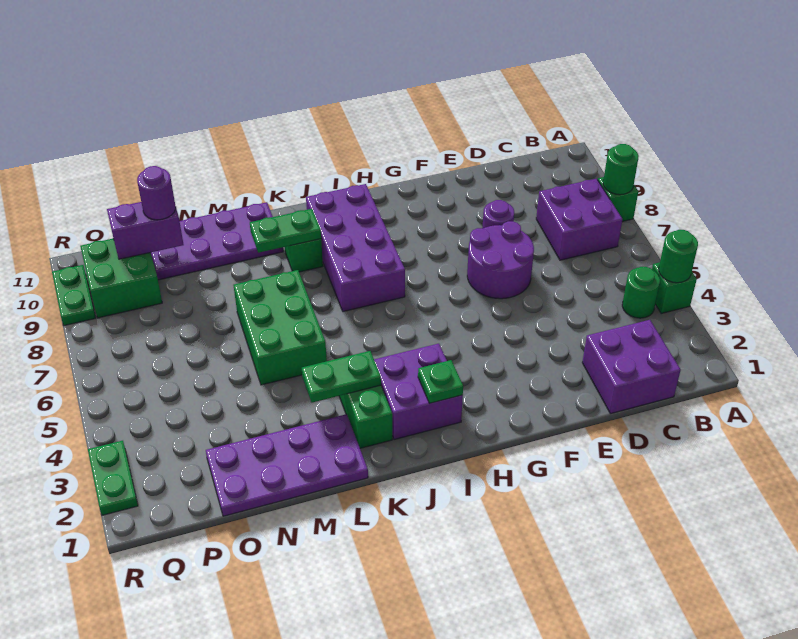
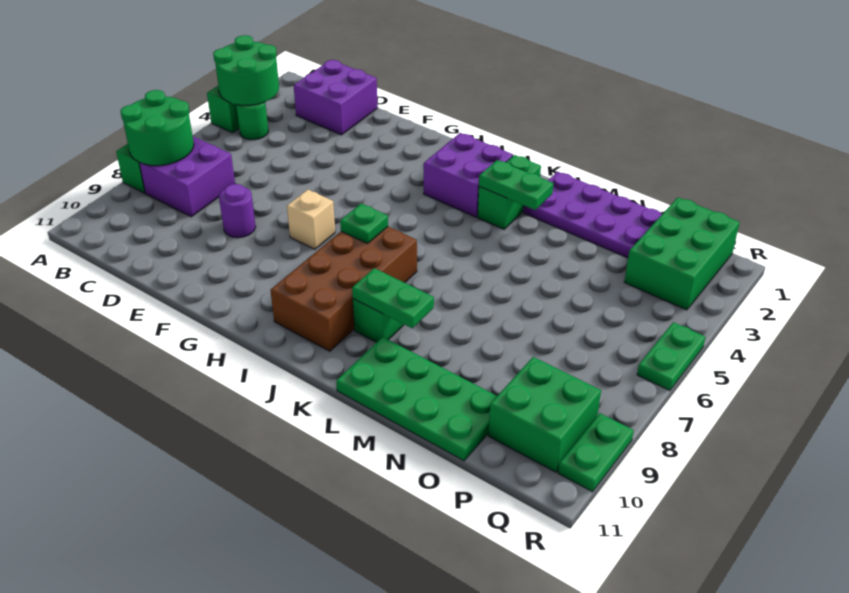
green round brick A4 level 2 -> green round brick A3:B4 level 2
green round brick A8 level 2 -> green round brick A7:B8 level 2
purple round brick E6:F7 level 1 -> none
none -> tan brick G7 level 1
green plate I2 level 2 -> green plate I7 level 2
purple brick I7:J10 level 1 -> brown brick I7:J10 level 1
green brick L5:M7 level 1 -> green brick P1:Q3 level 1
purple plate L10:O11 level 1 -> green plate L10:O11 level 1
purple brick O10:P10 level 2 -> none
purple round brick O10 level 3 -> none
green plate R2:R3 level 1 -> green plate R5:R6 level 1

